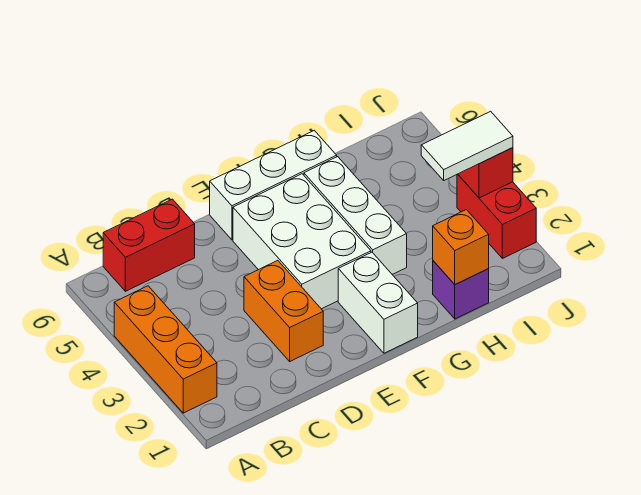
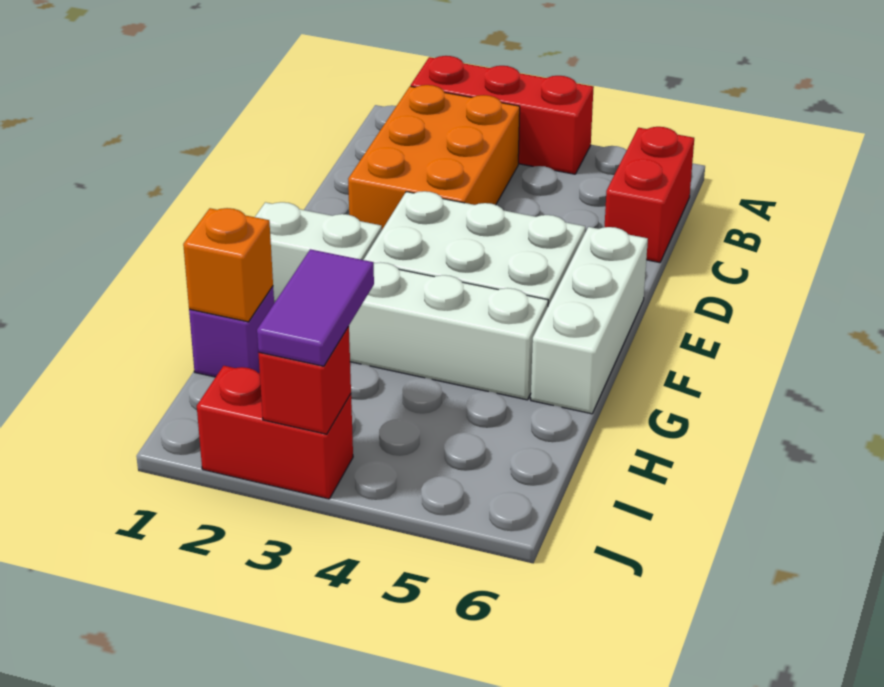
orange brick A2:A4 level 1 -> red brick A2:A4 level 1
orange brick D2:D3 level 1 -> orange brick B2:D3 level 1
white tile I3:J3 level 3 -> purple tile I3:J3 level 3

